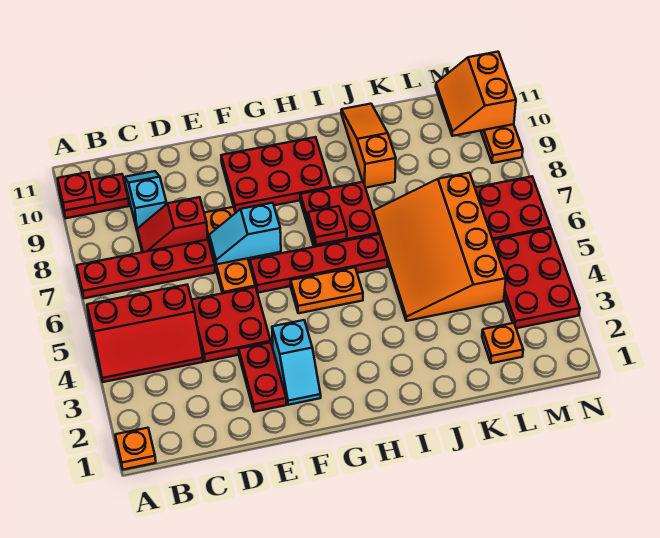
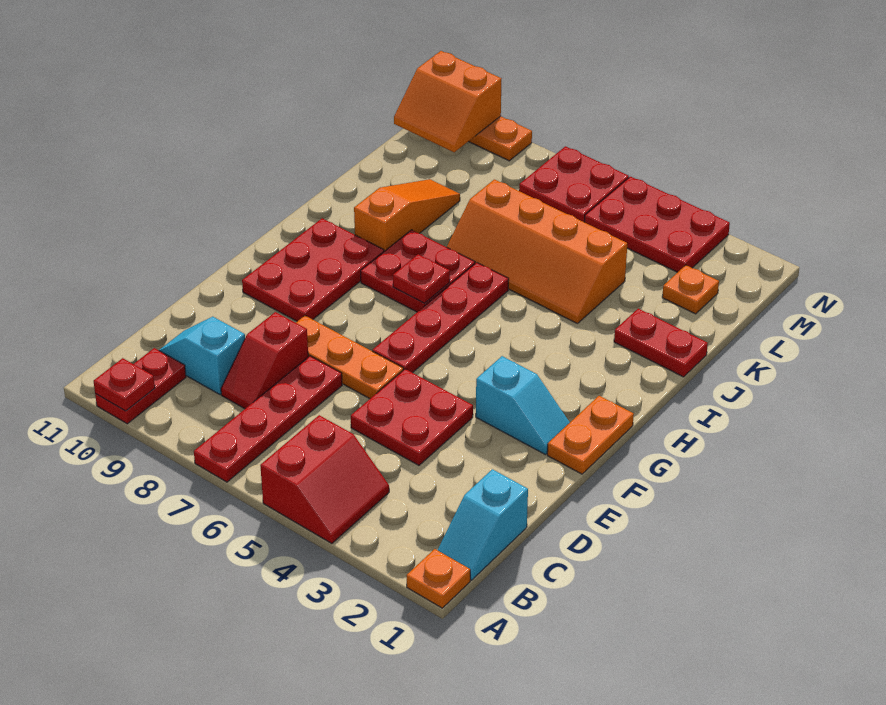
red slope A4:C5 level 1 top 5 -> red slope A4:B5 level 1 top 5
red plate E2:E3 level 1 -> red plate J1:J2 level 1
cyan slope E7:F7 level 2 top F -> cyan slope B1:C1 level 1 top C
orange plate G5:H5 level 1 -> orange plate F1:G1 level 1
orange slope J4:L7 level 1 top L -> orange slope J4:K7 level 1 top K
orange slope J9:J11 level 1 top 9 -> orange slope I9:K9 level 1 top I

